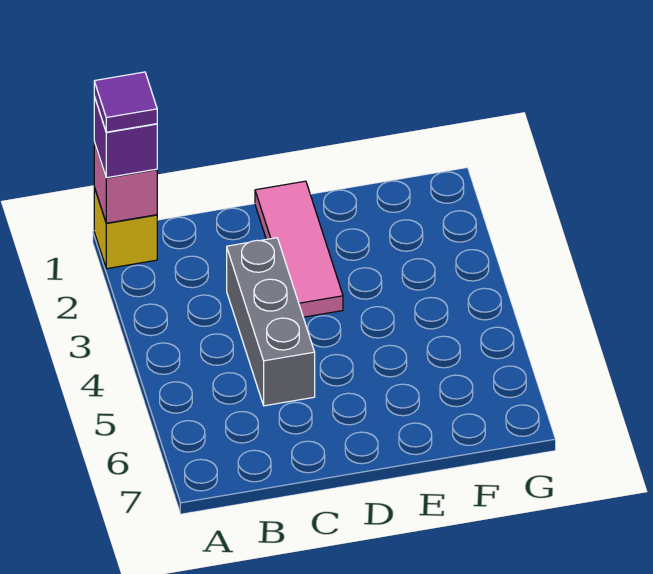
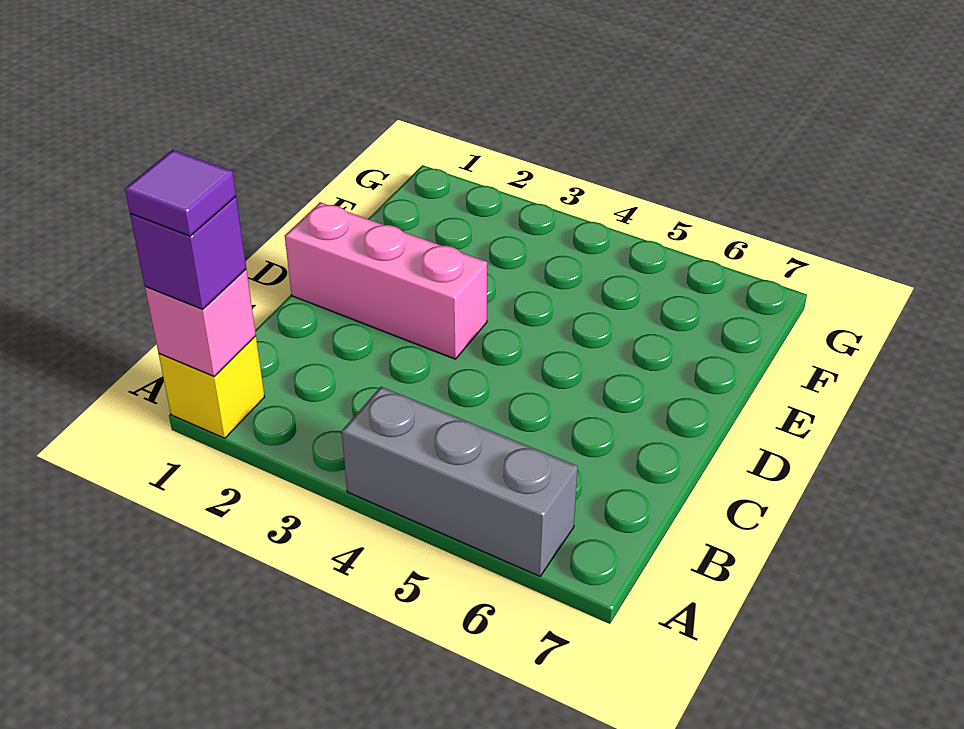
grey brick C3:C5 level 1 -> grey brick A4:A6 level 1
pink tile D1:D3 level 1 -> pink brick D1:D3 level 1

